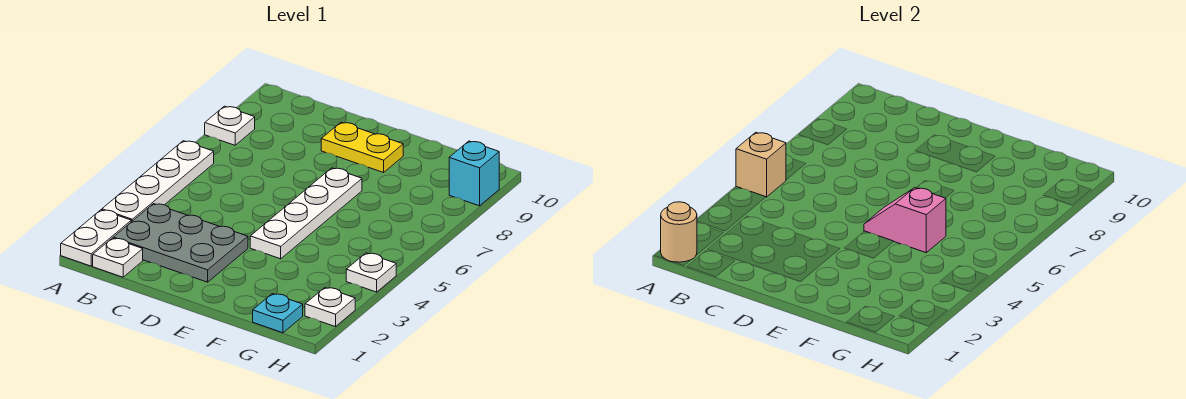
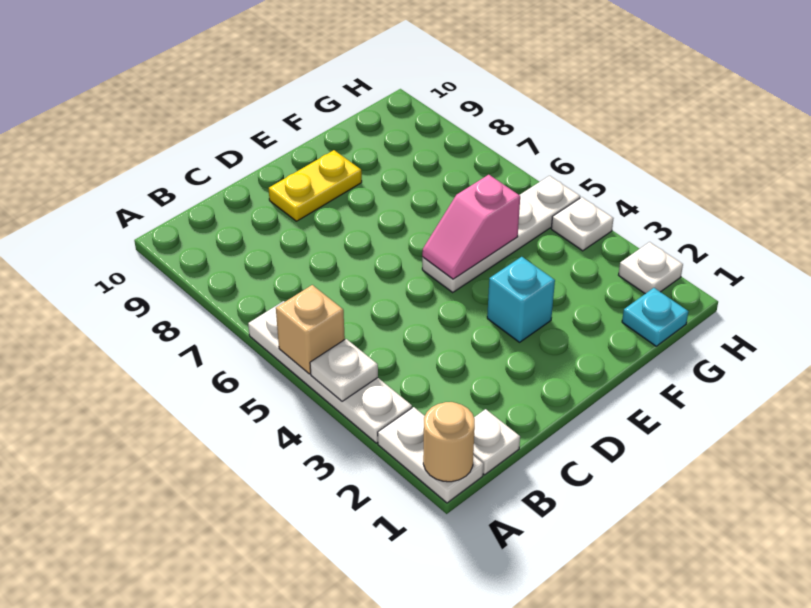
white plate A8 level 1 -> white plate A4 level 2
grey plate B2:D3 level 1 -> none
white plate E4:E7 level 1 -> white plate E5:H5 level 1
cyan brick H9 level 1 -> cyan brick E3 level 1

